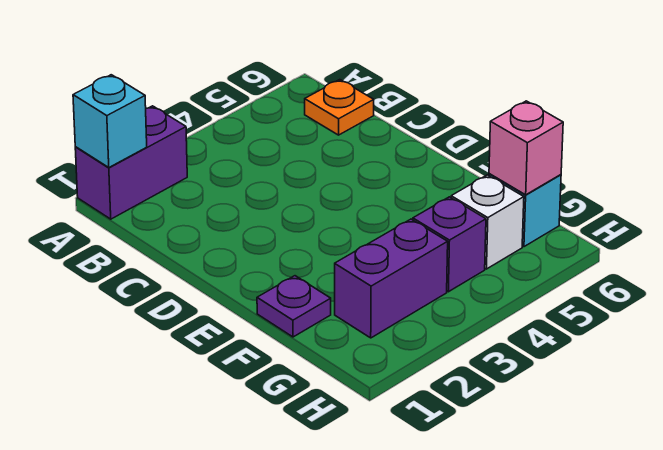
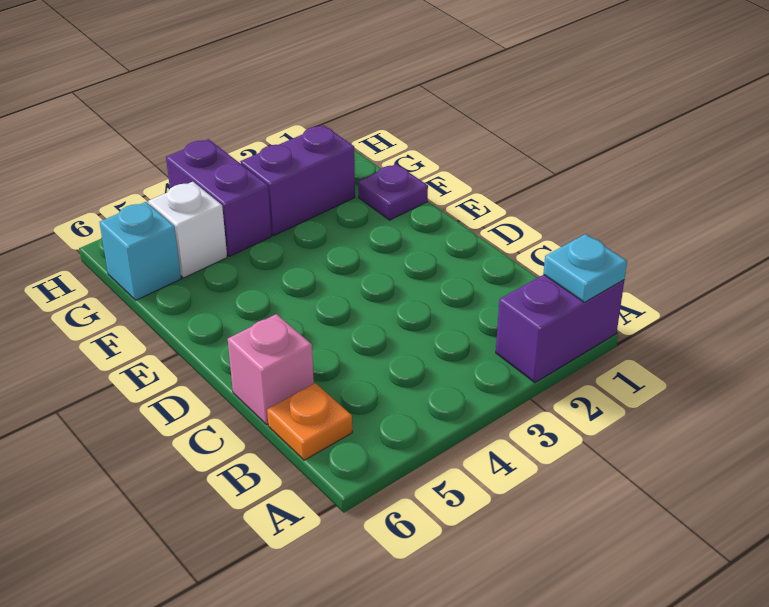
cyan brick A1 level 2 -> cyan plate A1 level 2
purple brick G4 level 1 -> purple brick G4:H4 level 1
pink brick G6 level 2 -> pink brick C6 level 1

